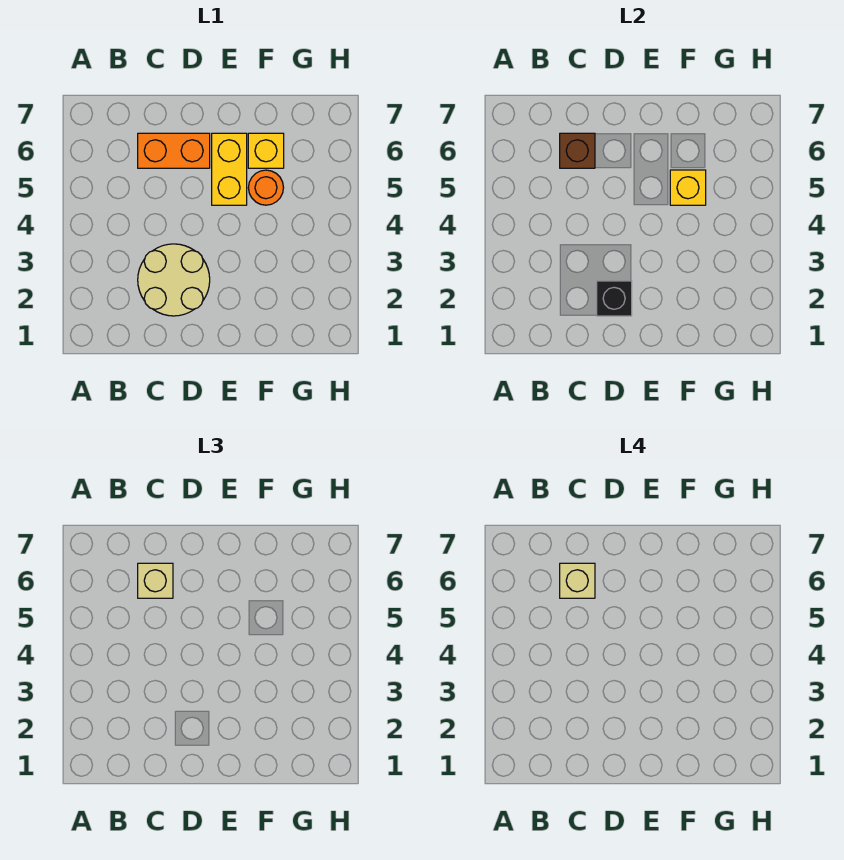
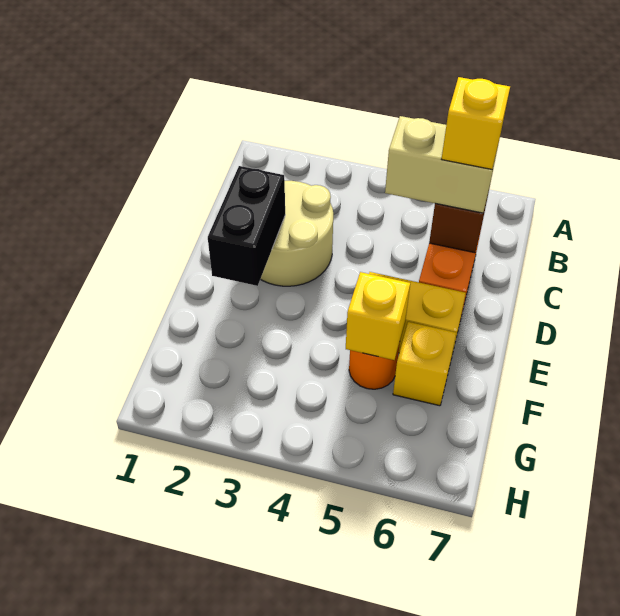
tan brick C6 level 3 -> tan brick C5:C6 level 3
tan brick C6 level 4 -> yellow brick C6 level 4
black brick D2 level 2 -> black brick D2:E2 level 2

